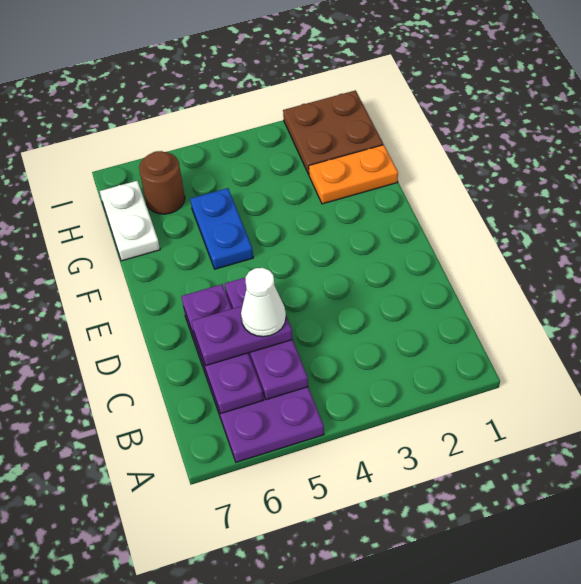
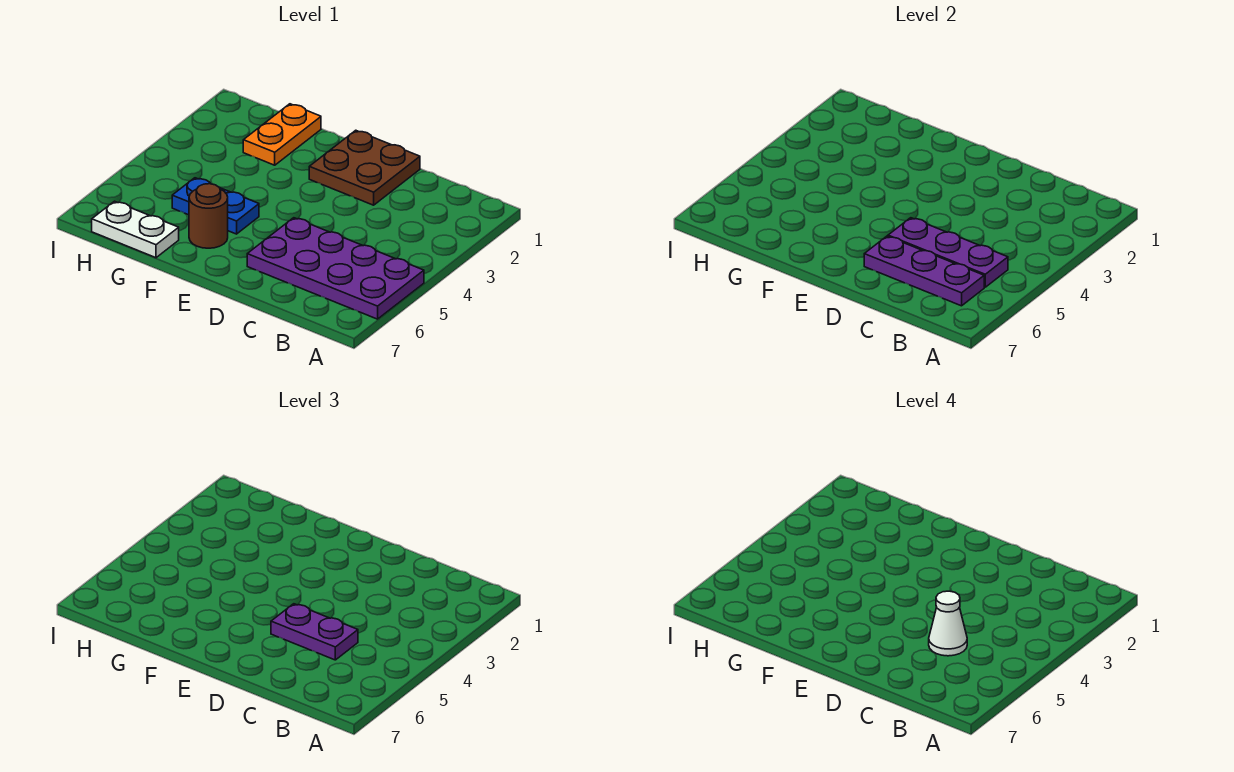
purple plate C5:C6 level 3 -> purple plate C5:D5 level 3
brown plate H1:I2 level 1 -> brown plate D1:E2 level 1
brown round brick H6 level 1 -> brown round brick F6 level 1

